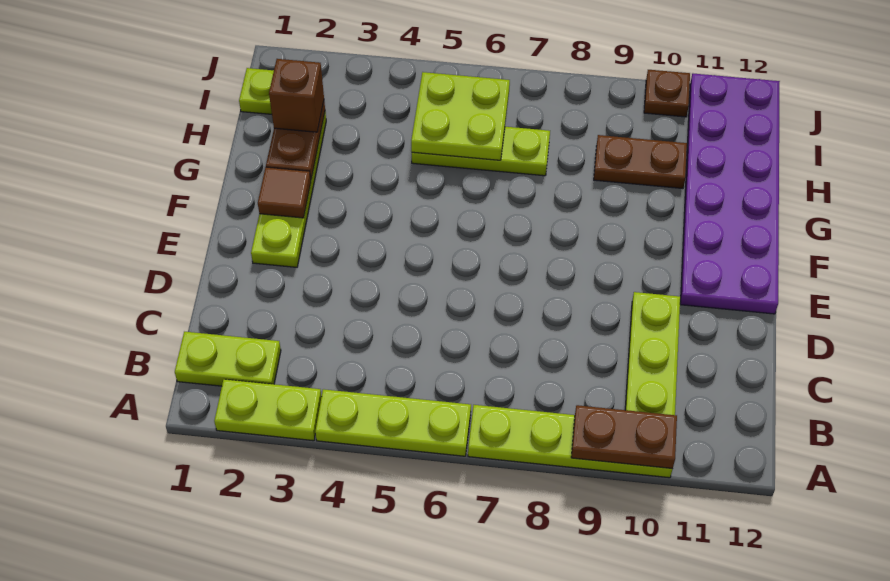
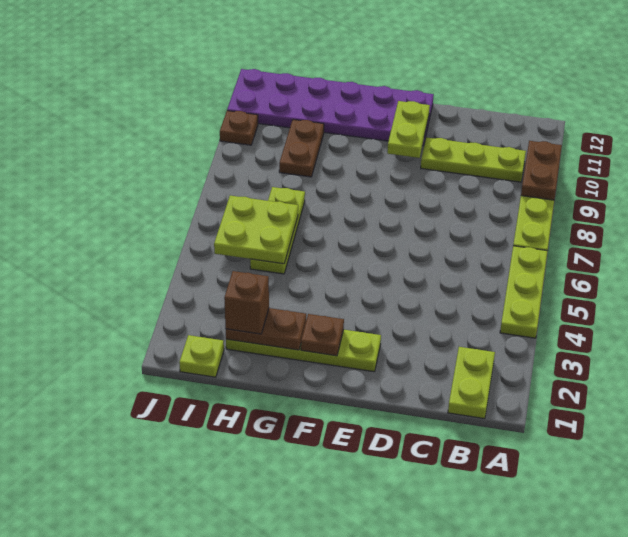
lime plate A2:A3 level 1 -> lime plate E10:E11 level 2
brown tile F2 level 2 -> brown plate F2 level 2

